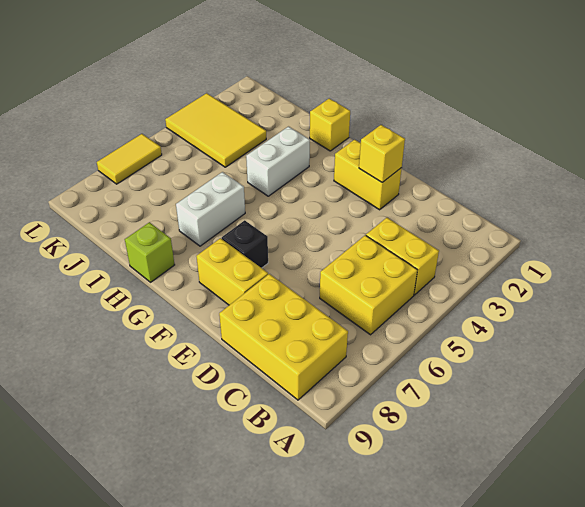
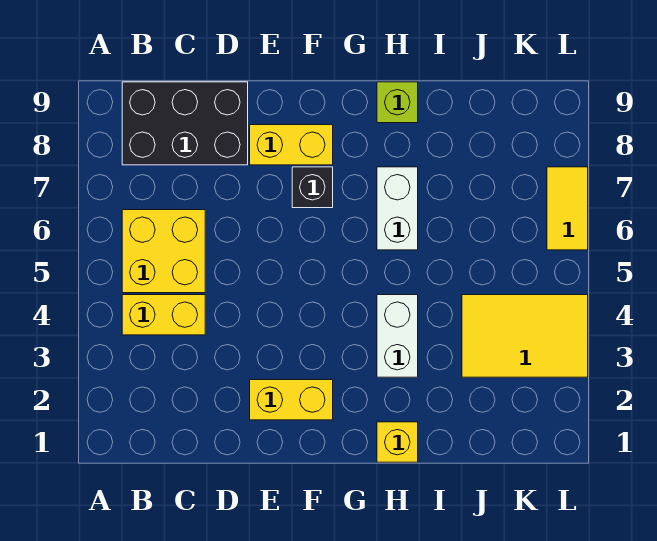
yellow brick B8:D9 level 1 -> black brick B8:D9 level 1
yellow brick E2 level 2 -> none

